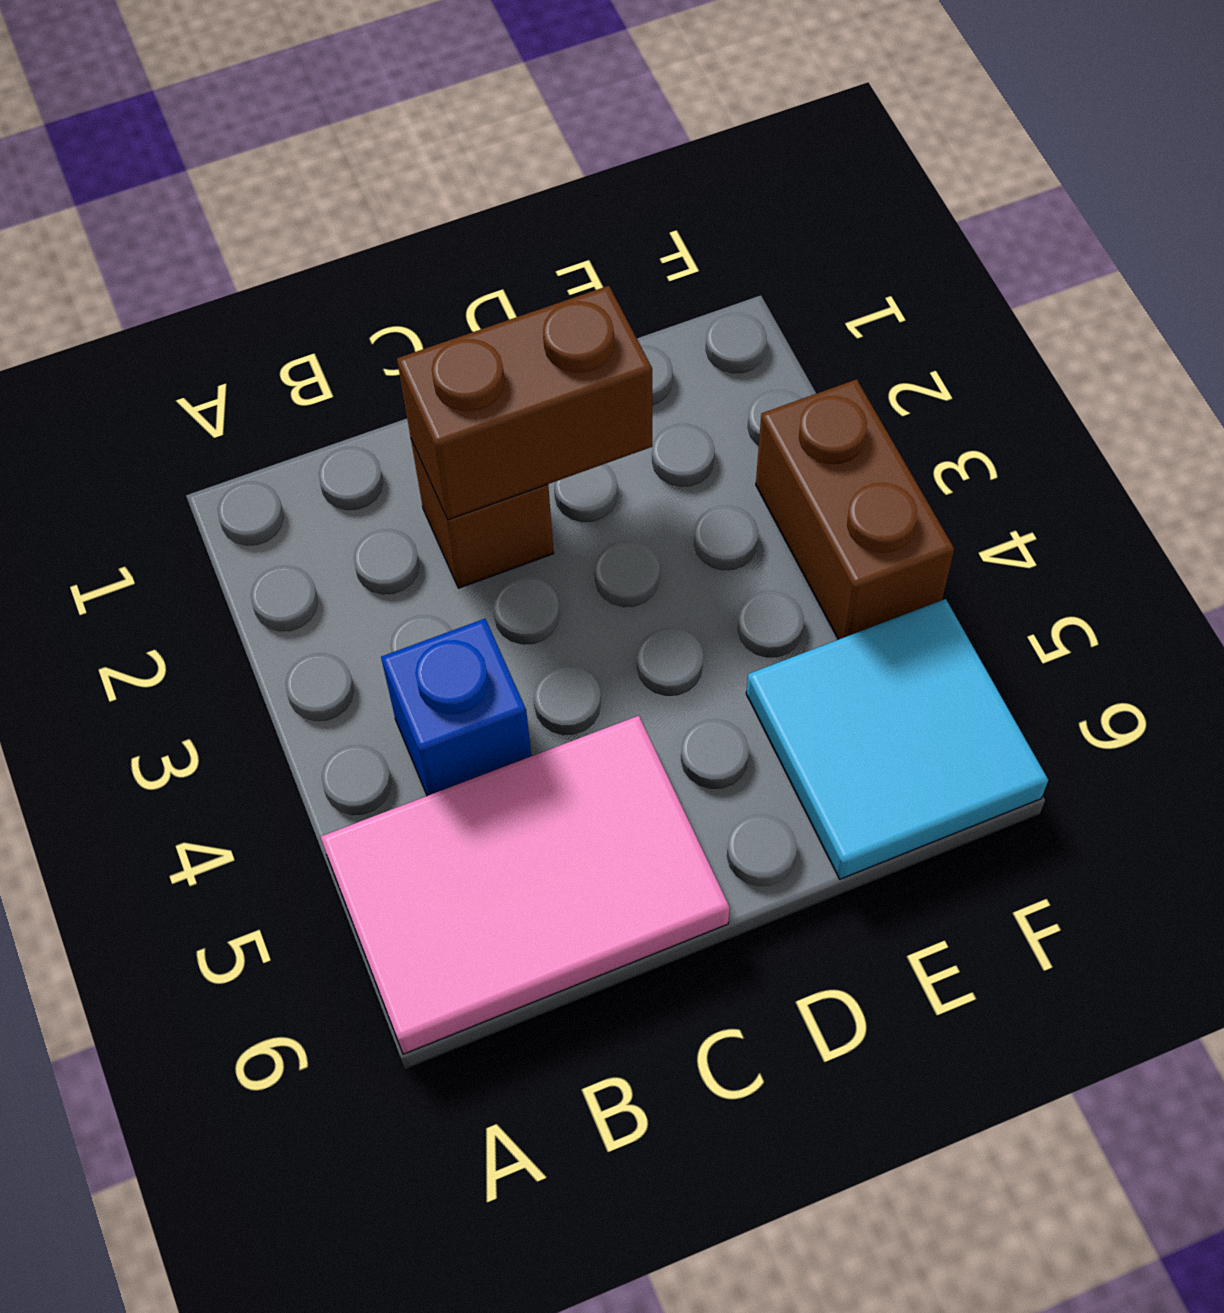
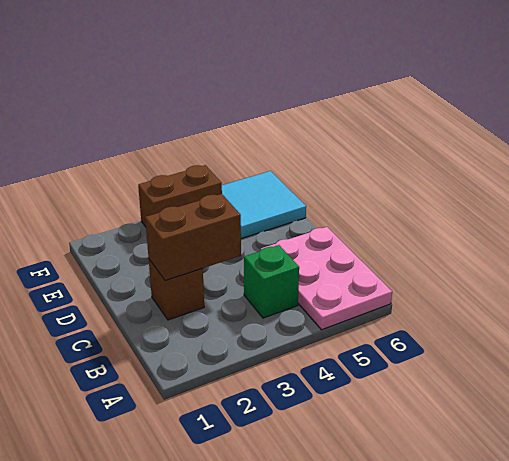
pink tile A5:C6 level 1 -> pink plate A5:C6 level 1
blue brick B4 level 1 -> green brick B4 level 1
brown brick C2:D2 level 2 -> brown brick C2:C3 level 2

